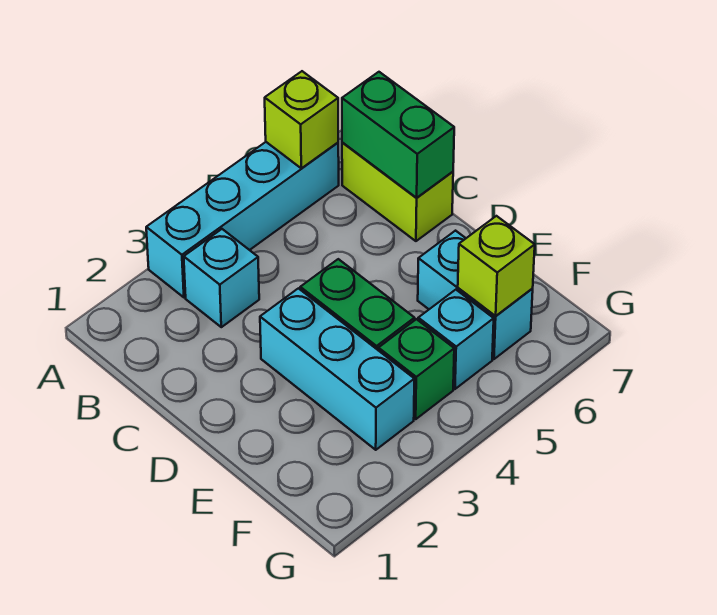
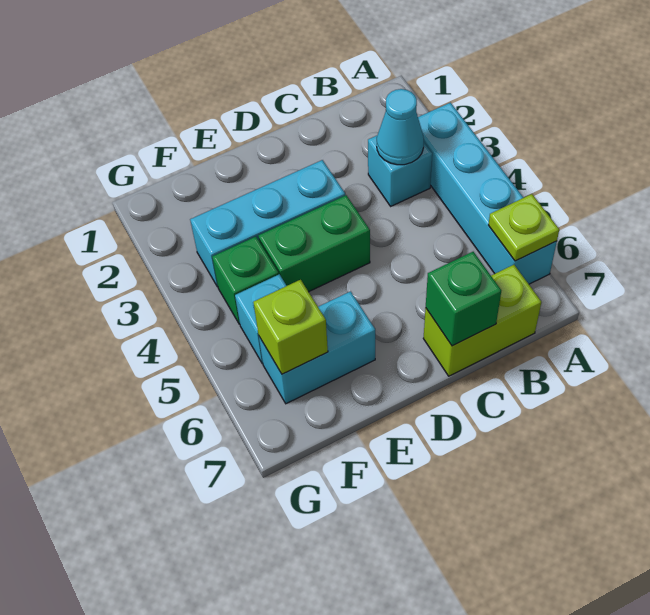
lime brick A6 level 2 -> lime plate A6 level 2
none -> cyan cone B3 level 2
green brick B7:C7 level 2 -> green brick C7 level 2

